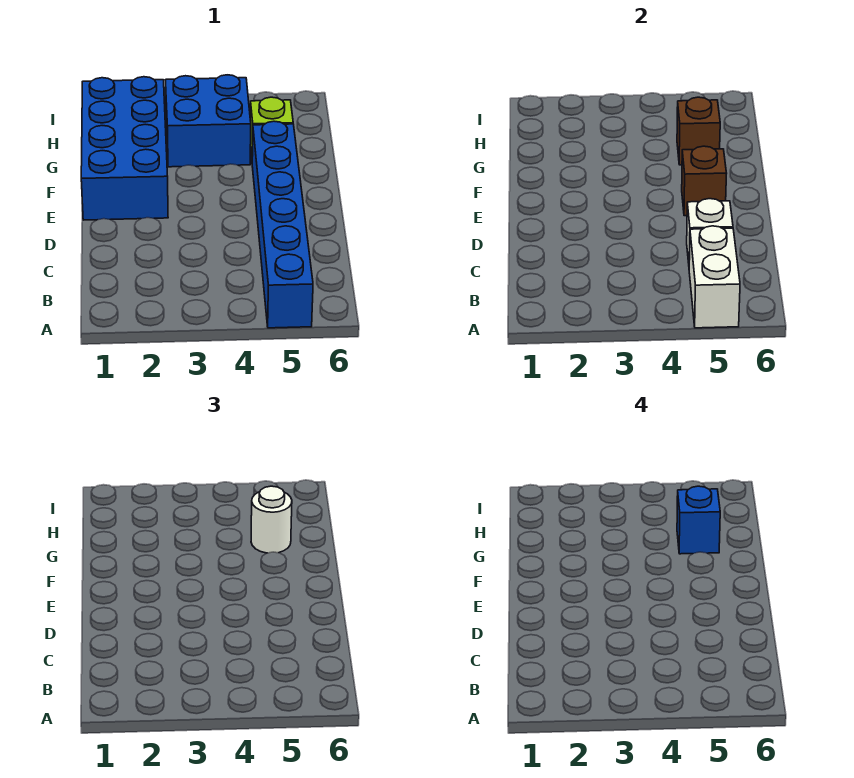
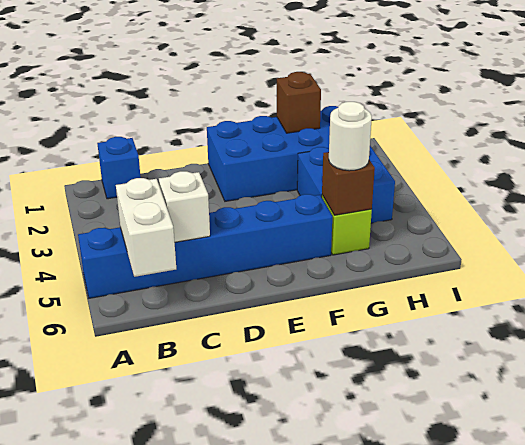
white brick A5:B5 level 2 -> white brick B5:B6 level 2
brown brick E5 level 2 -> brown brick G1 level 2
blue brick G5 level 4 -> blue brick B1 level 1

